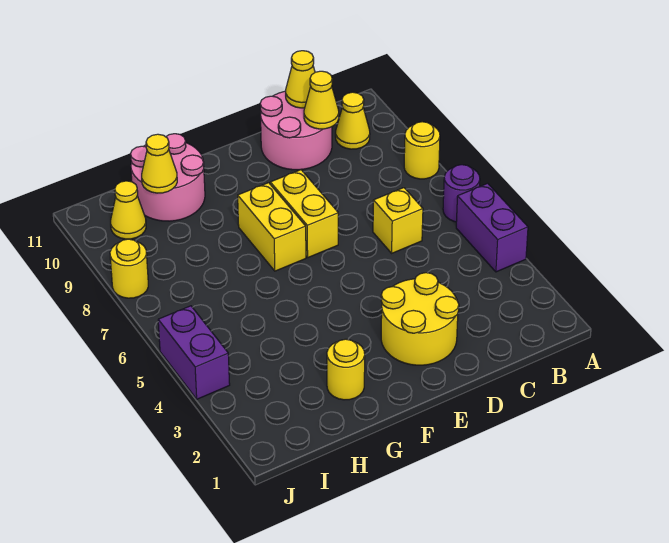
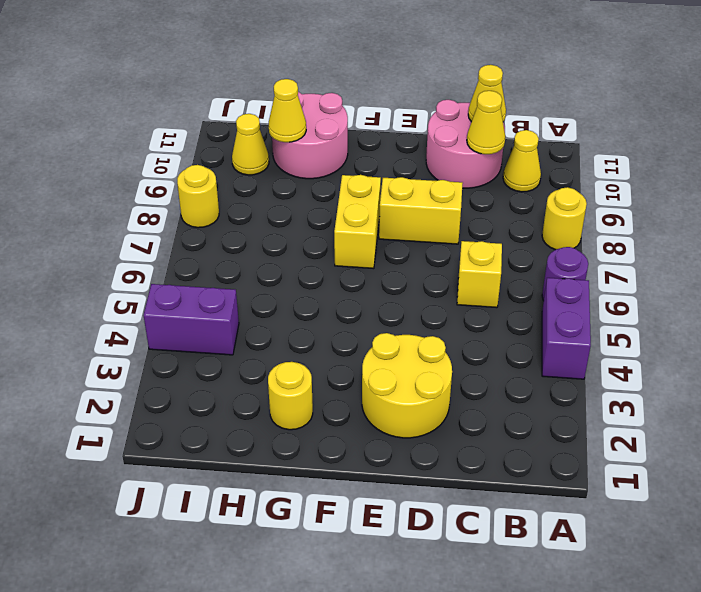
yellow brick E7:E8 level 1 -> yellow brick D8:E8 level 1
purple brick J4:J5 level 1 -> purple brick I4:J4 level 1

